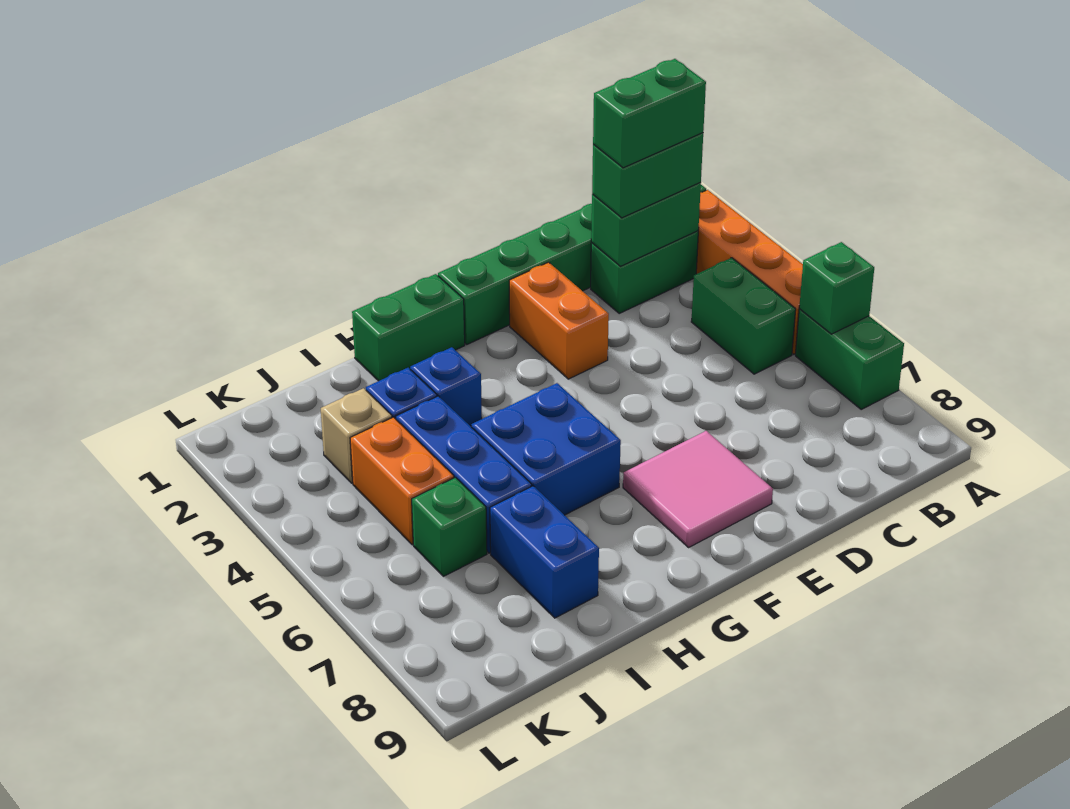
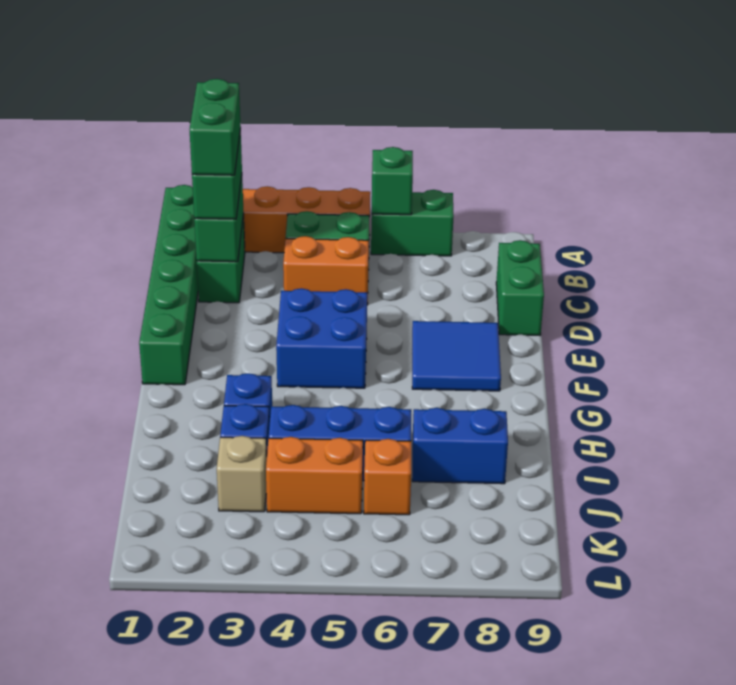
orange brick E2:E3 level 1 -> orange brick C4:C5 level 1
pink tile E7:F8 level 1 -> blue tile E7:F8 level 1
green brick G1:H1 level 1 -> green brick C9:D9 level 1
blue brick G5:H6 level 1 -> blue brick E4:F5 level 1
green brick J6 level 1 -> orange brick J6 level 1

